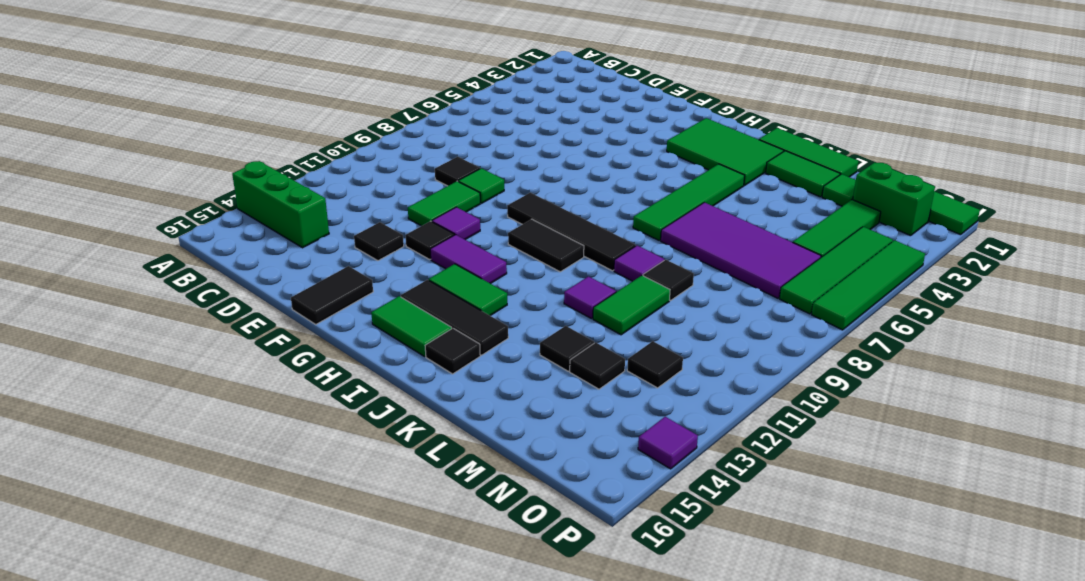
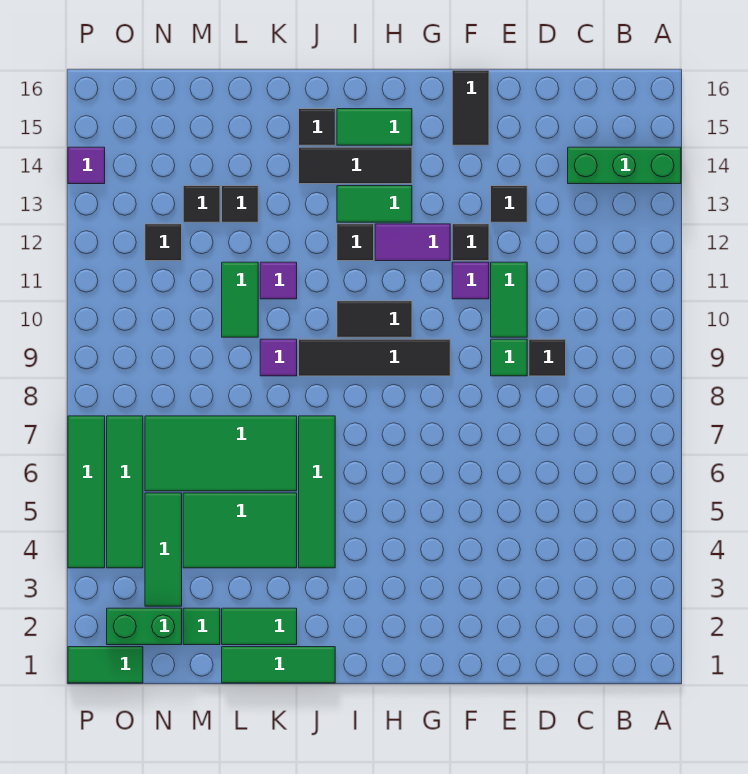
green tile H2:J3 level 1 -> green tile K4:M5 level 1
purple tile K6:N7 level 1 -> green tile K6:N7 level 1
black tile L9 level 1 -> black tile I12 level 1

